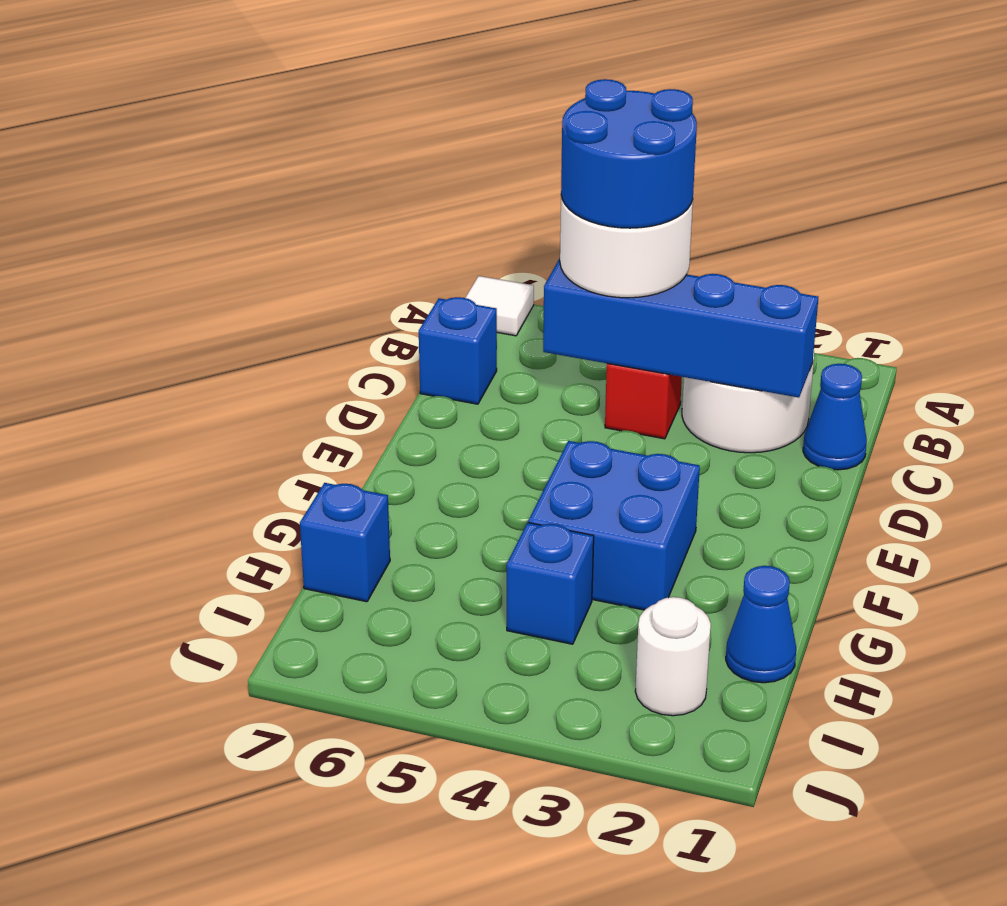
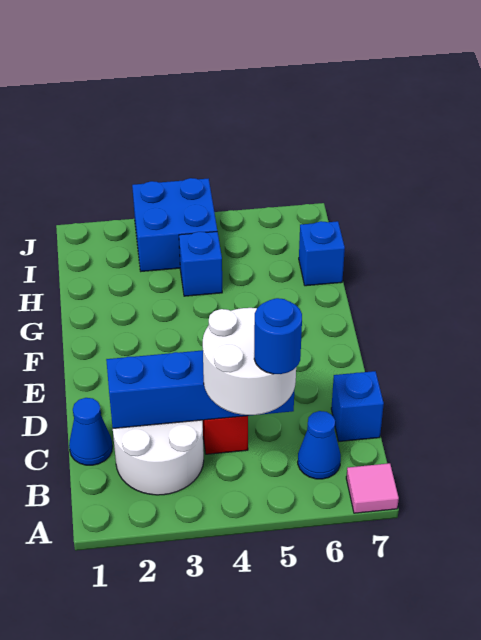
white tile A7 level 1 -> pink tile A7 level 1
blue round brick B4:C5 level 4 -> blue round brick B5 level 4
blue brick F3:G4 level 1 -> blue brick I3:J4 level 1
blue cone H1 level 1 -> blue cone B6 level 1
white round brick I2 level 1 -> none

